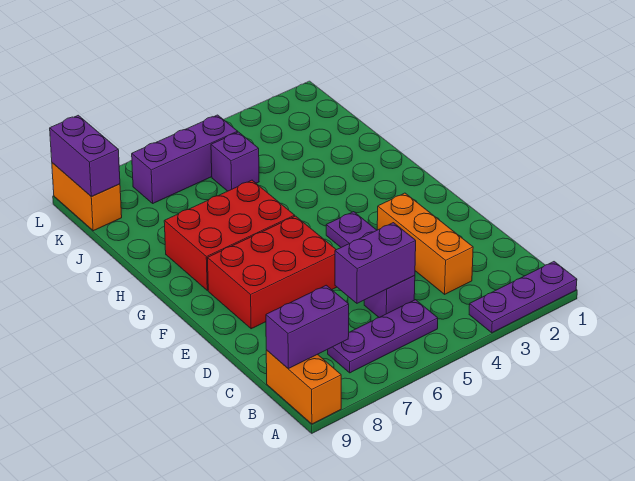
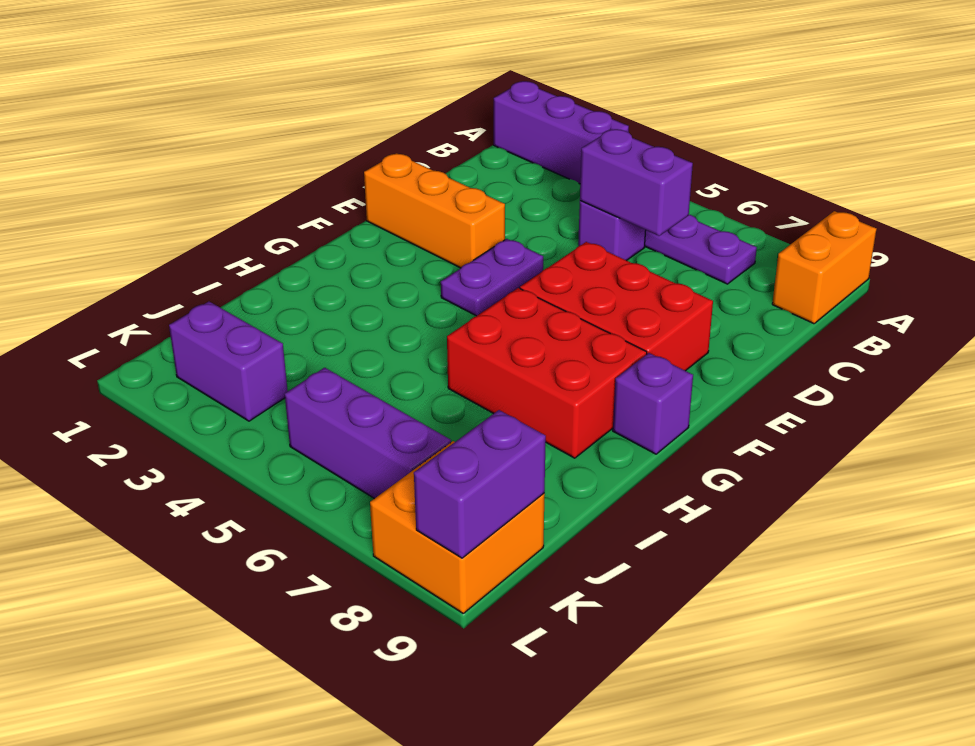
purple plate A1:A3 level 1 -> purple brick A1:A3 level 1
purple brick B8:B9 level 2 -> purple brick K2:K3 level 1
orange brick C3:E3 level 1 -> orange brick E1:E3 level 1
purple brick J5 level 1 -> purple brick G9 level 1
orange brick K9:L9 level 1 -> orange brick K8:L9 level 1

